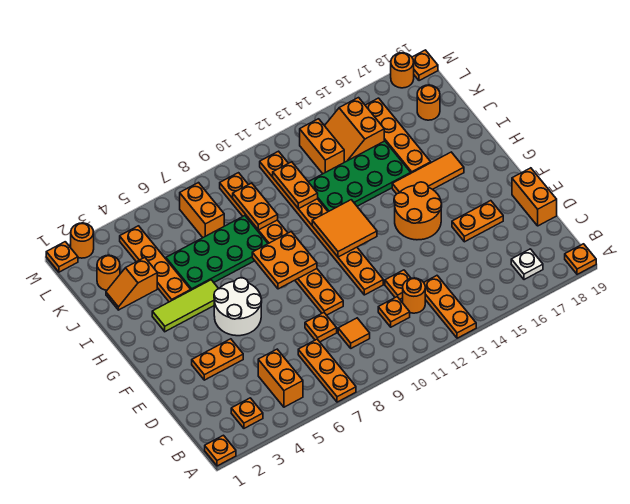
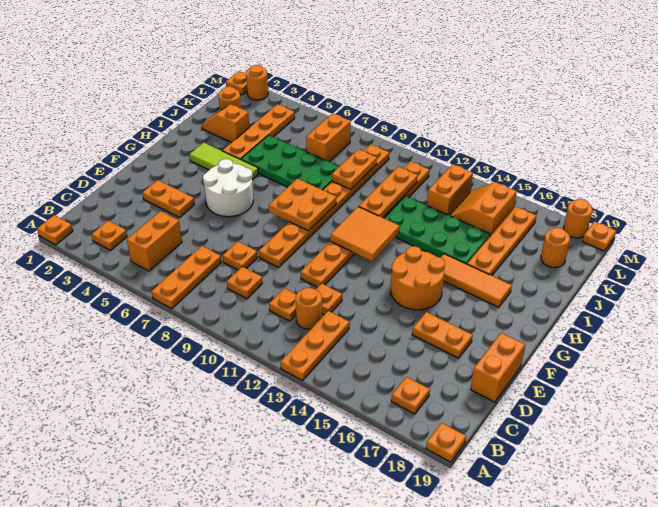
white plate B17 level 1 -> orange plate B17 level 1
orange tile C9 level 1 -> orange plate C9 level 1
orange plate J11:K11 level 2 -> orange plate I11:K11 level 2

